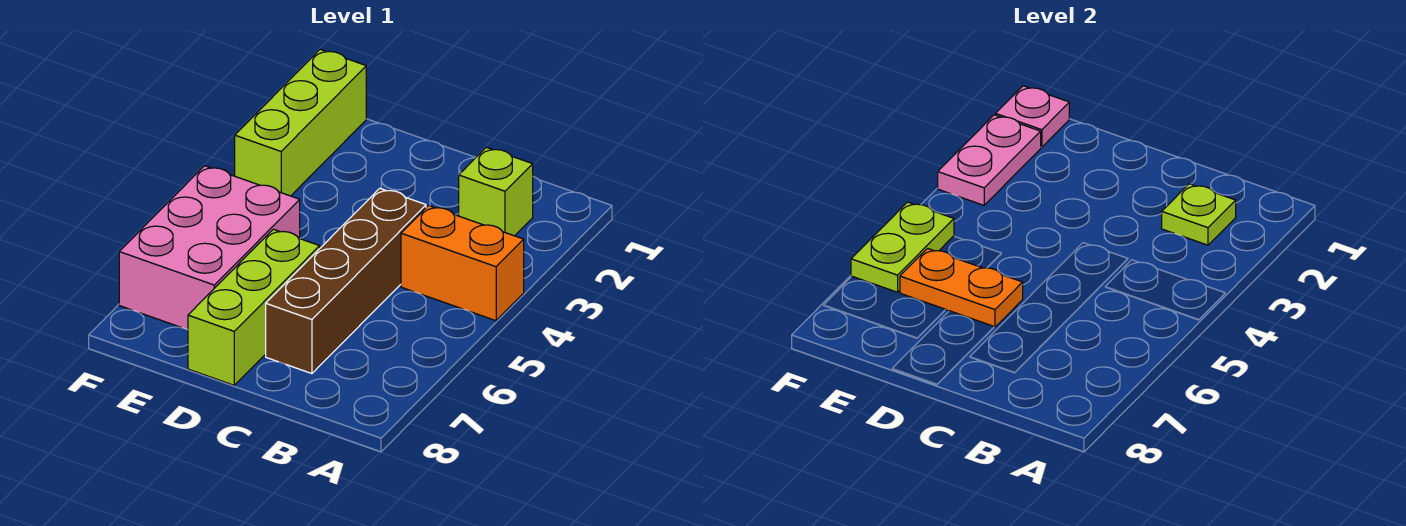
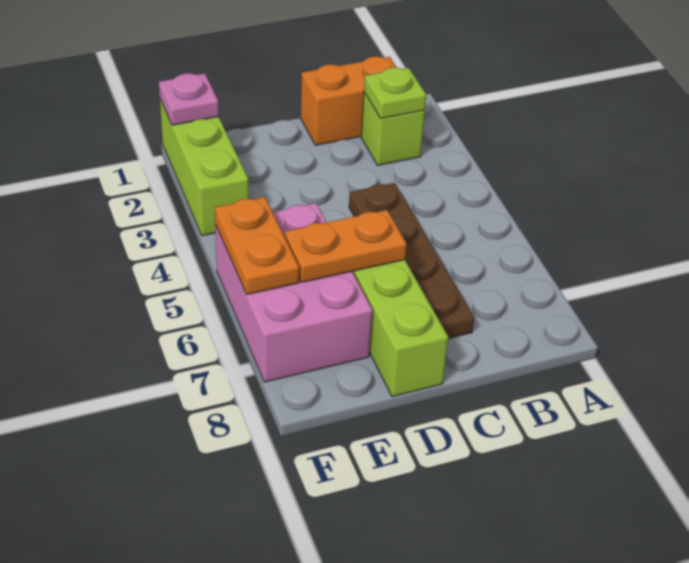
orange brick A4:B4 level 1 -> orange brick B1:C1 level 1
brown brick C4:C7 level 1 -> brown plate C4:C7 level 1
pink plate F2:F3 level 2 -> none
lime plate F5:F6 level 2 -> orange plate F5:F6 level 2

